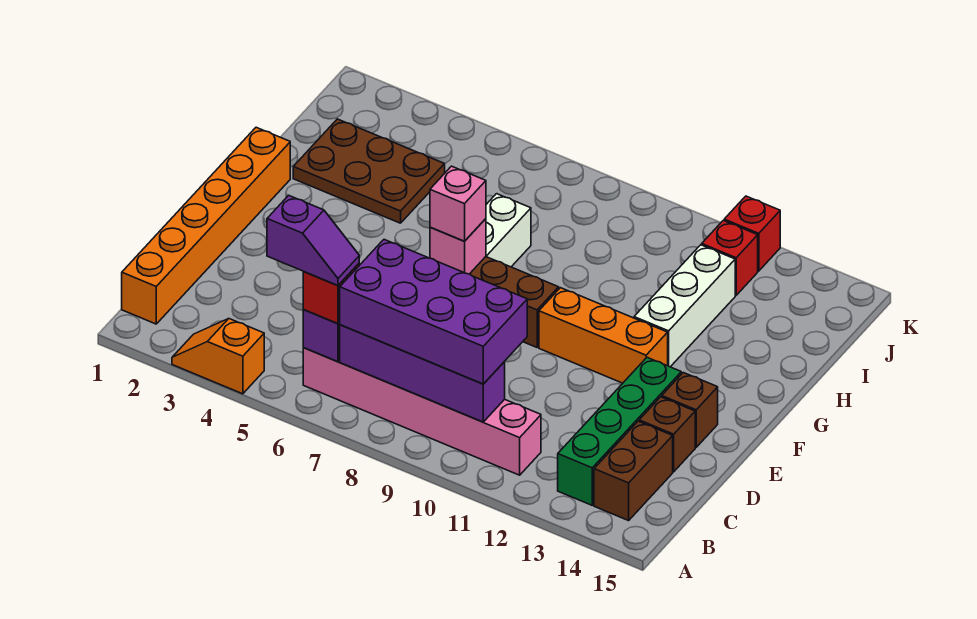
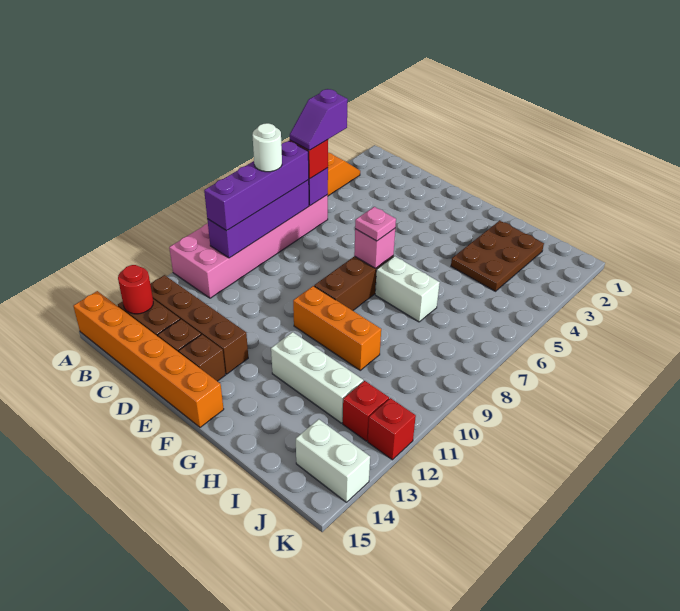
orange brick B1:G1 level 1 -> orange brick A15:F15 level 1
pink brick B6:B11 level 1 -> pink brick A6:B11 level 1
purple brick B7:C10 level 3 -> purple brick B7:B10 level 3
none -> white round brick B8 level 4
green brick B13:E13 level 1 -> brown brick B13:E13 level 1
none -> red round brick B14 level 2
pink brick F7 level 3 -> pink plate F7 level 3
orange brick F10:F12 level 1 -> orange brick F10:H10 level 1
none -> white brick J14:K14 level 1

